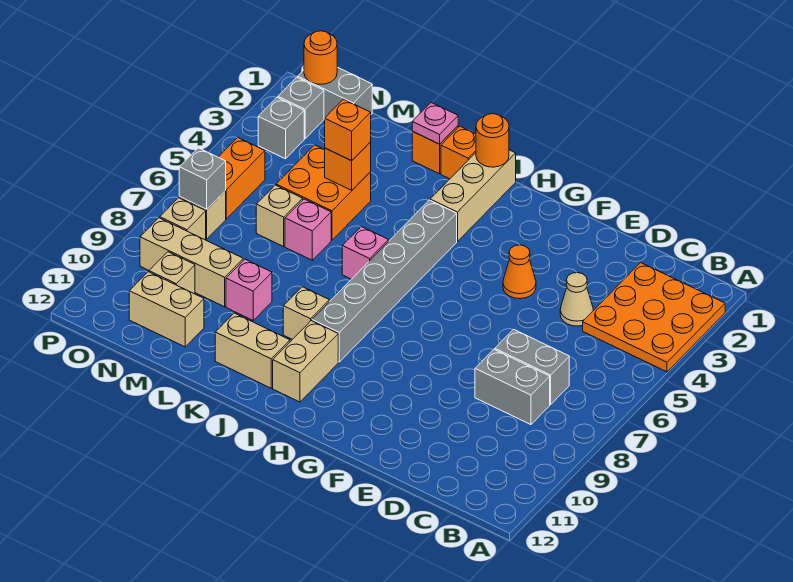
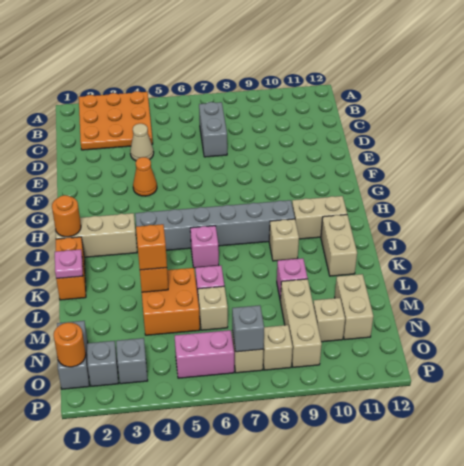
grey brick C8:D8 level 1 -> none
orange brick O5:O6 level 1 -> pink brick O5:O6 level 1

